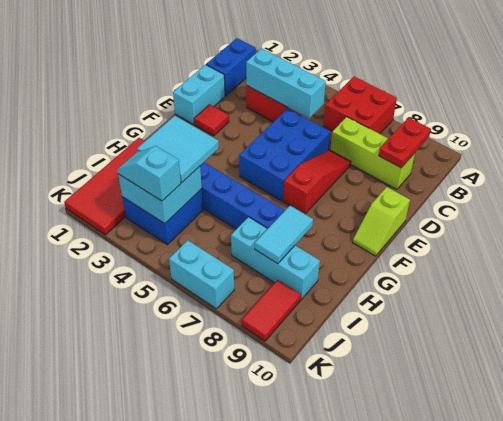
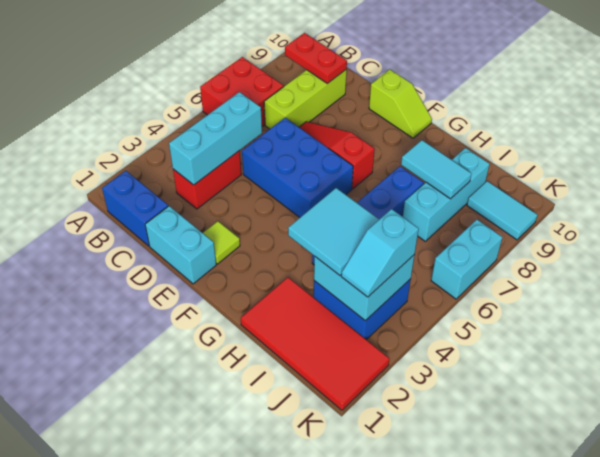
red tile E2 level 1 -> lime tile E2 level 1
red tile J9:K9 level 1 -> cyan tile J9:K9 level 1

